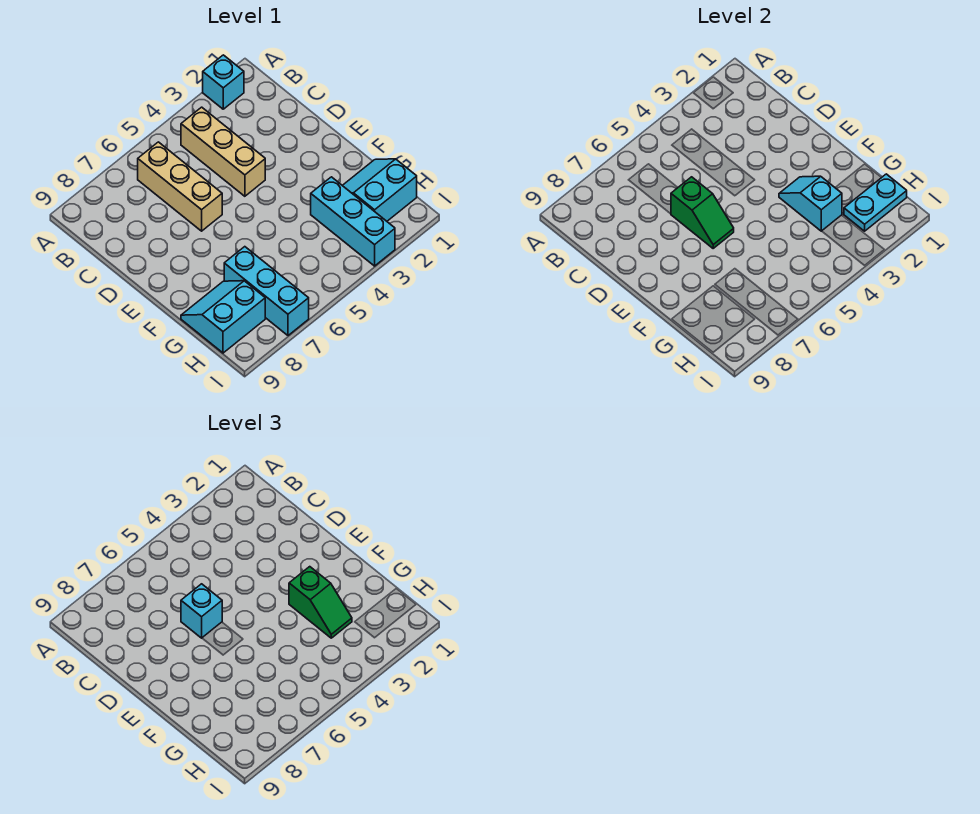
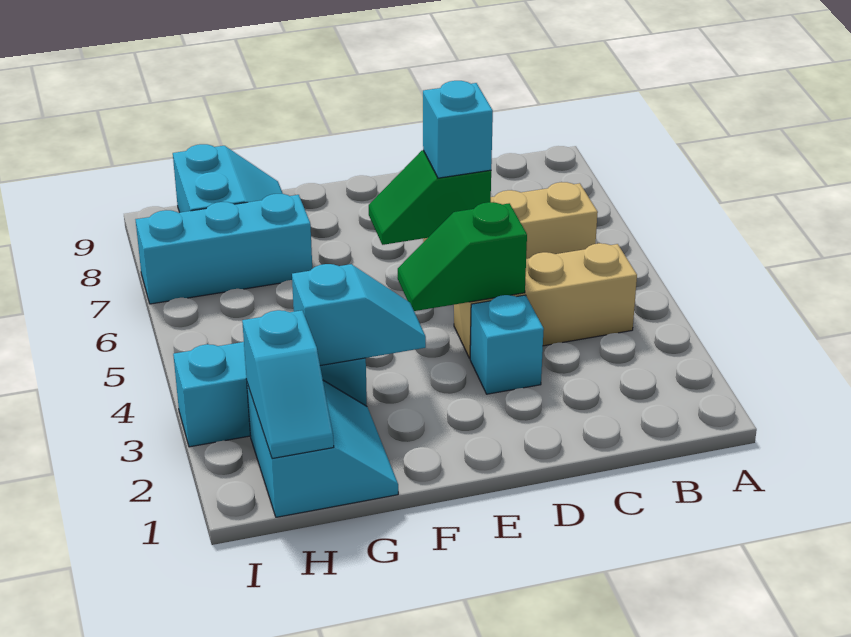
cyan brick A2 level 1 -> cyan brick D3 level 1
green slope F3:G3 level 3 top F -> green slope D4:E4 level 2 top D
cyan plate H1:H2 level 2 -> cyan slope H1:H2 level 2 top 2

